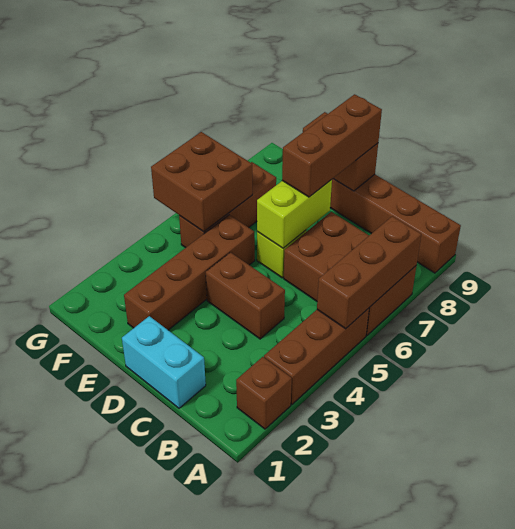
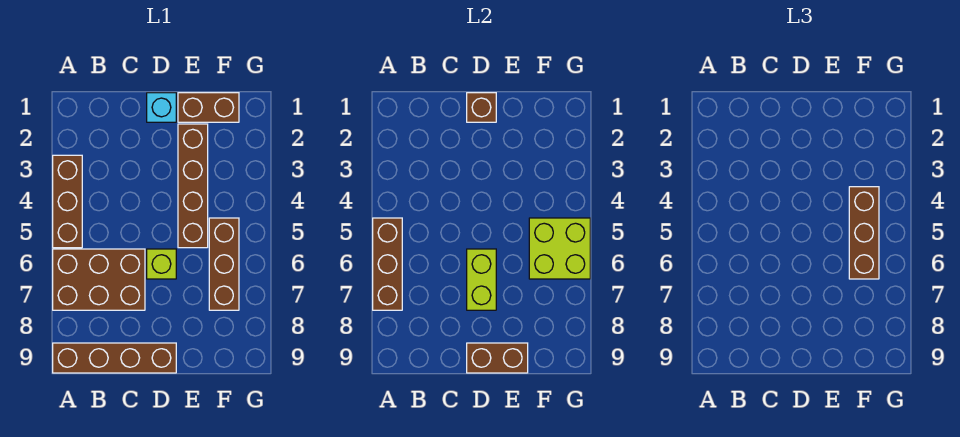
brown brick A2 level 1 -> brown brick D1 level 2
cyan brick C1:D1 level 1 -> cyan brick D1 level 1
brown brick C4:D4 level 1 -> brown brick E1:F1 level 1
brown brick D7:D9 level 3 -> brown brick F4:F6 level 3
brown brick F5:G6 level 2 -> lime brick F5:G6 level 2

